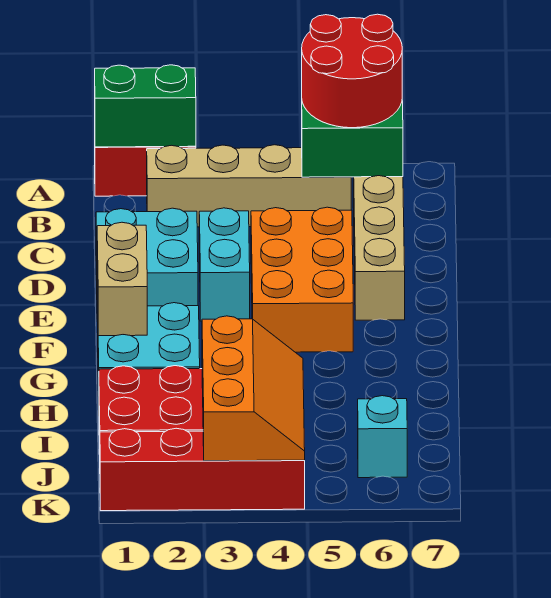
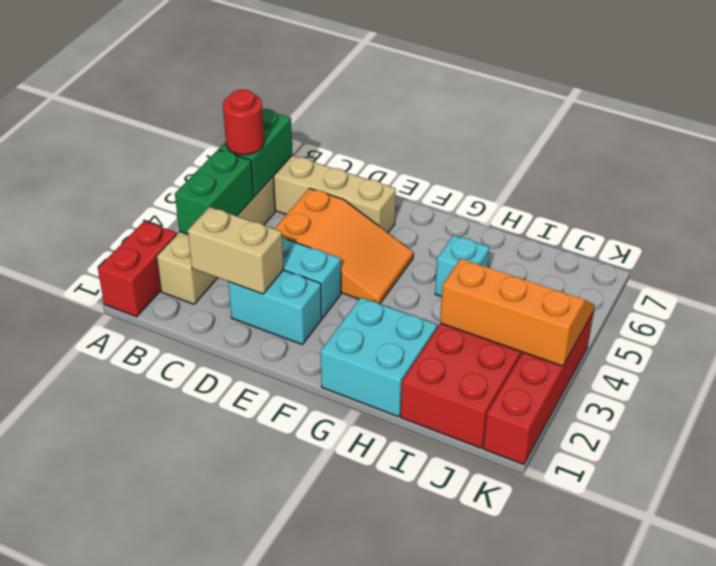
green brick A1:A2 level 2 -> green brick B3:B4 level 2
red round brick A5:B6 level 3 -> red round brick B5 level 3
cyan brick D1:E2 level 1 -> cyan brick D2:E2 level 1
orange brick D4:F5 level 1 -> orange slope D4:F5 level 1 top D
tan brick F1:G1 level 2 -> tan brick C2:D2 level 2
cyan brick J6 level 1 -> cyan brick H5 level 1

